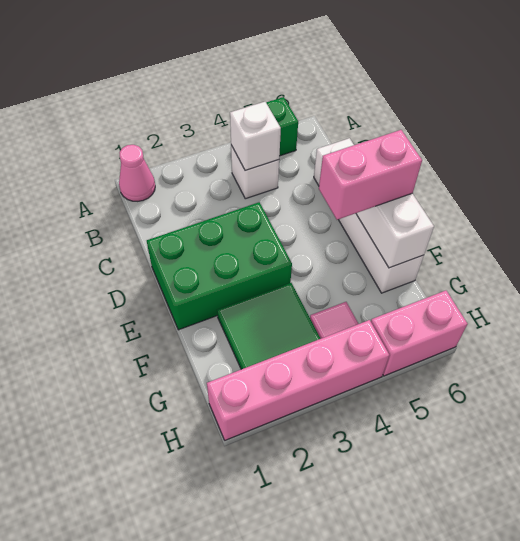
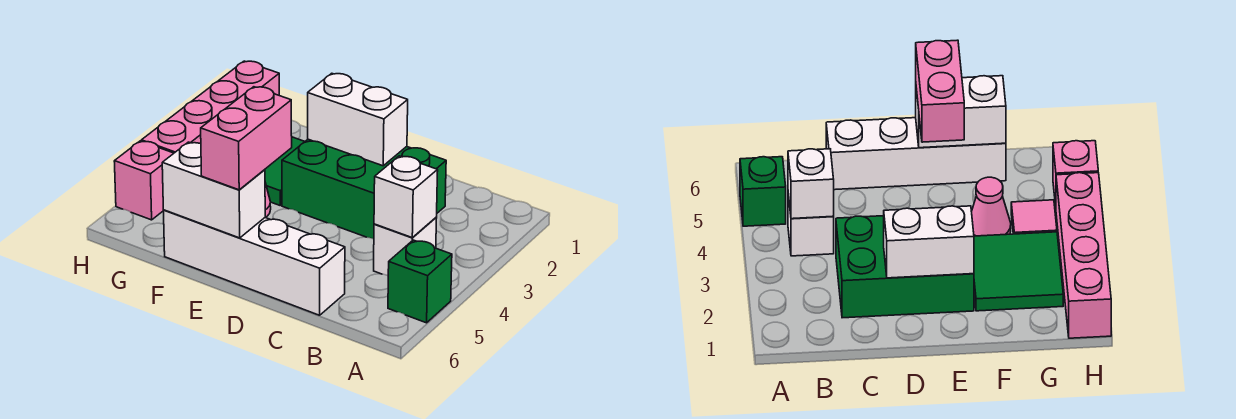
pink cone A1 level 1 -> pink cone F4 level 1
green brick D1:E3 level 1 -> green brick C2:E3 level 1
none -> white brick D2:E2 level 2
pink brick H5:H6 level 1 -> pink brick H5 level 1

